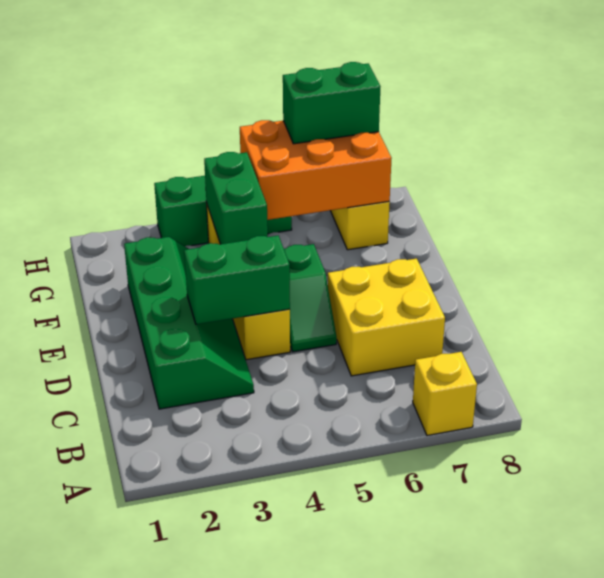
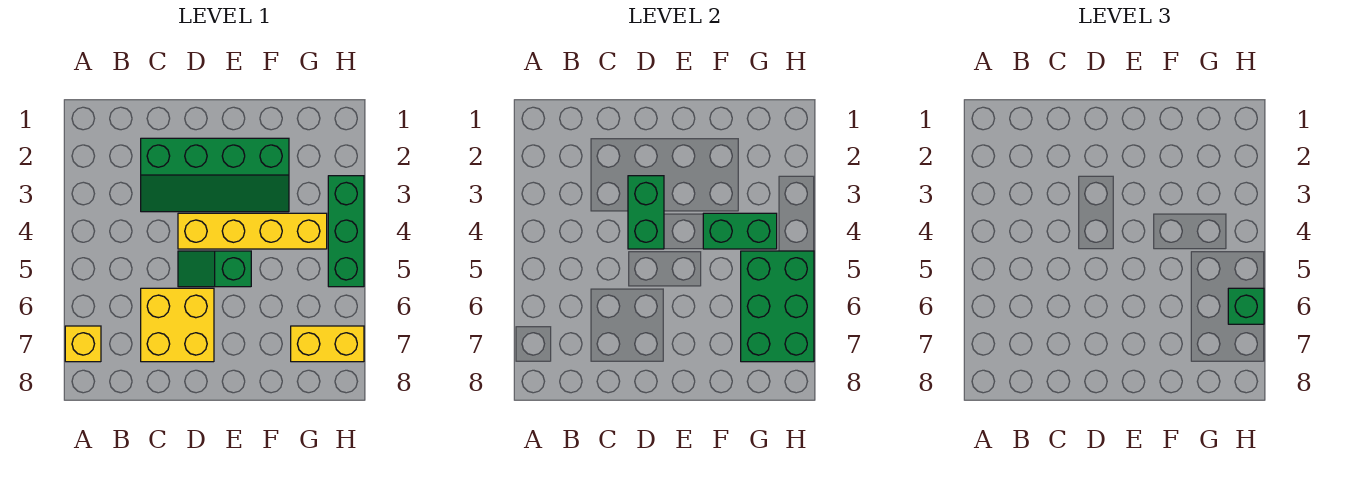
orange brick G5:H7 level 2 -> green brick G5:H7 level 2
green brick H6:H7 level 3 -> green brick H6 level 3

